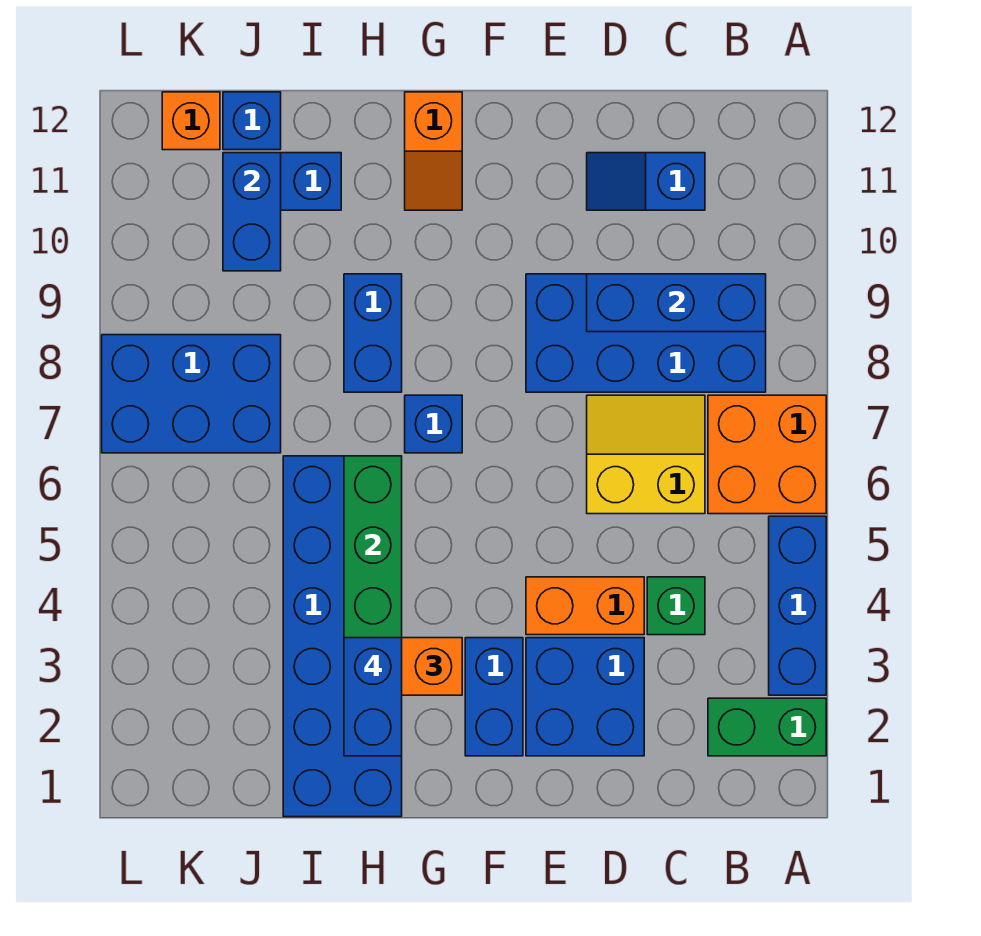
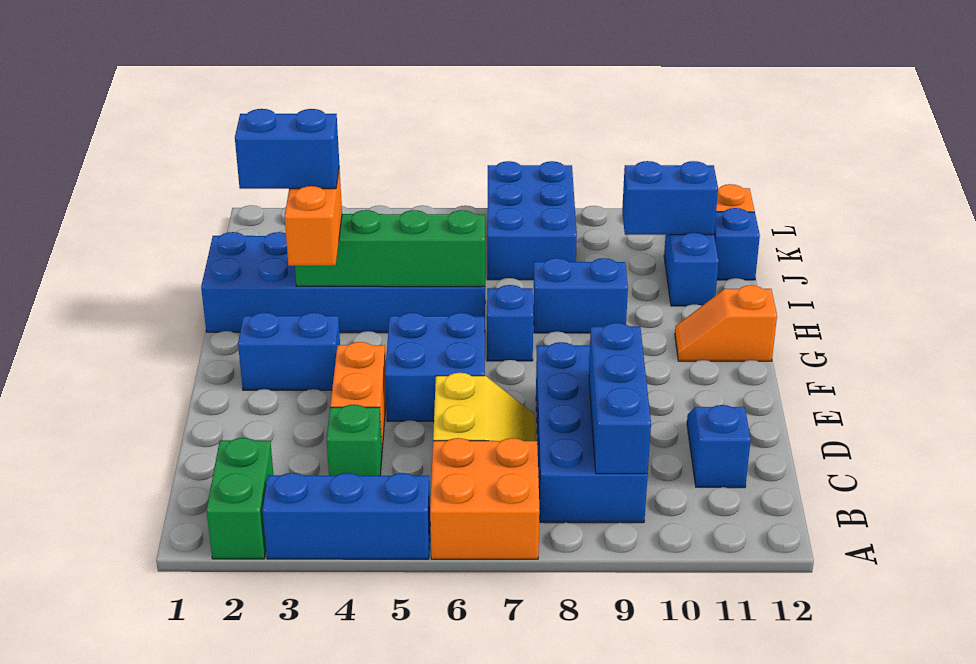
blue brick D2:E3 level 1 -> blue brick E5:F6 level 1

